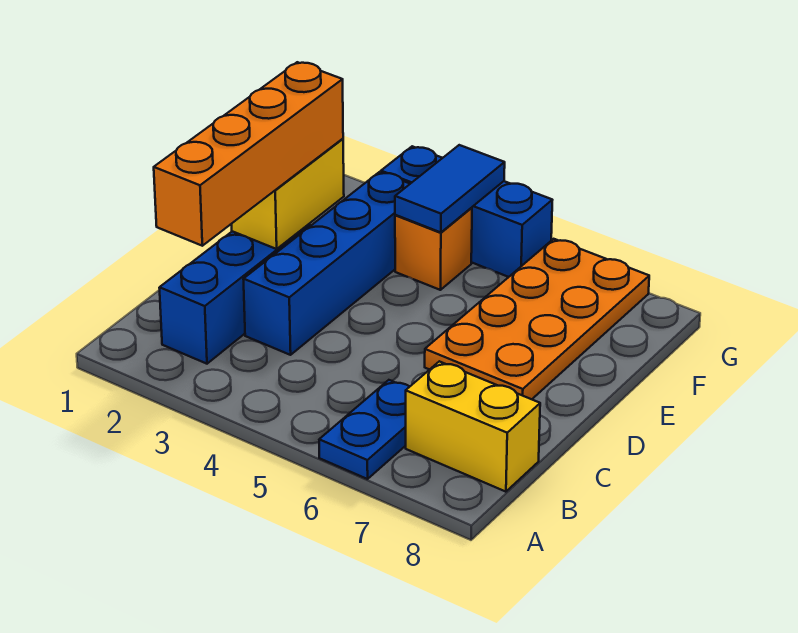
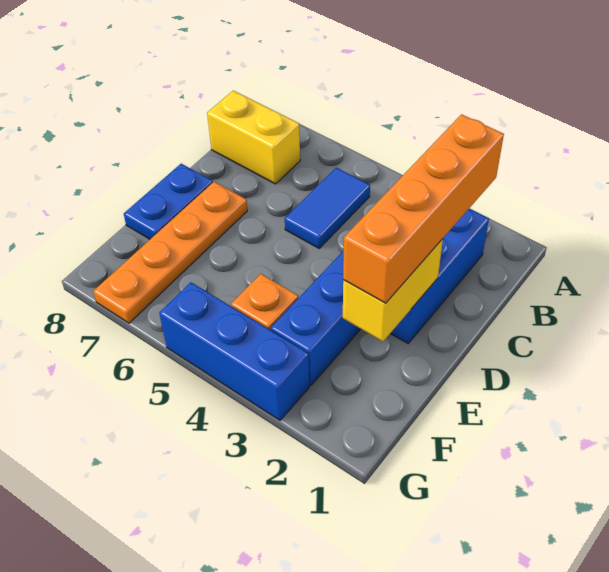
blue plate A6:B6 level 1 -> blue plate D8:E8 level 1
orange plate D6:G7 level 1 -> orange plate D7:G7 level 1
blue tile F4:G4 level 2 -> blue tile B5:C5 level 1

